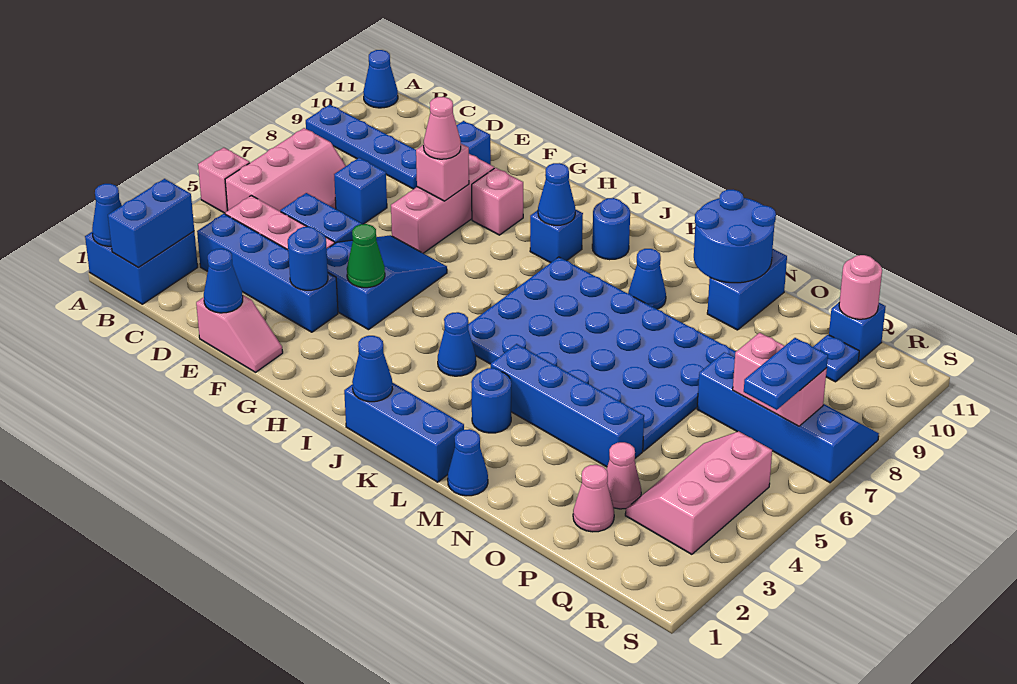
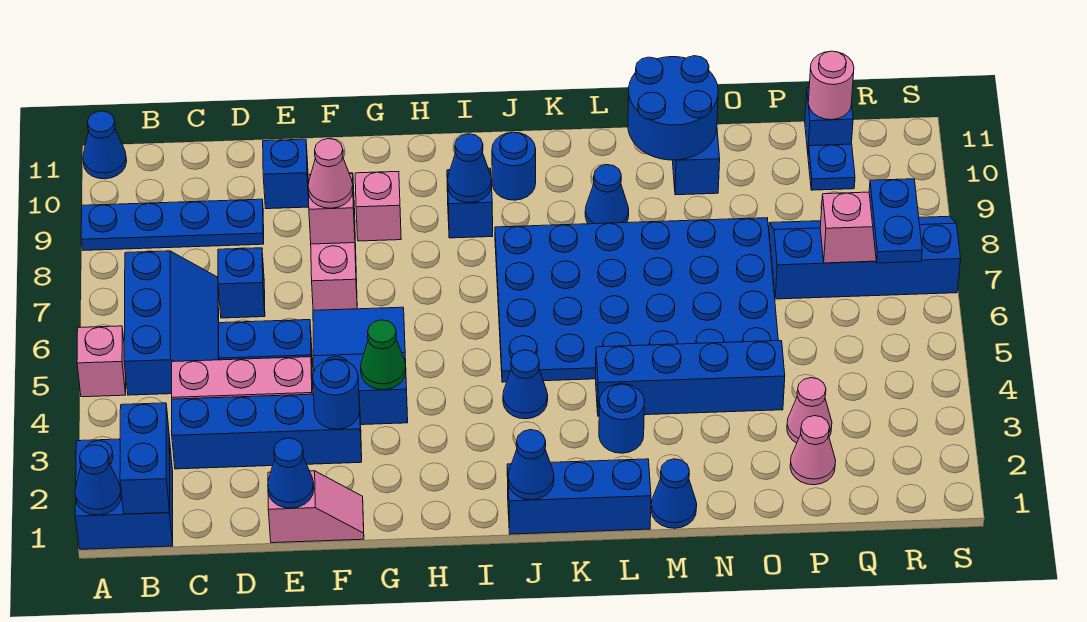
pink slope B5:C7 level 1 top B -> blue slope B5:C7 level 1 top B
pink slope Q3:R5 level 1 top R -> none

